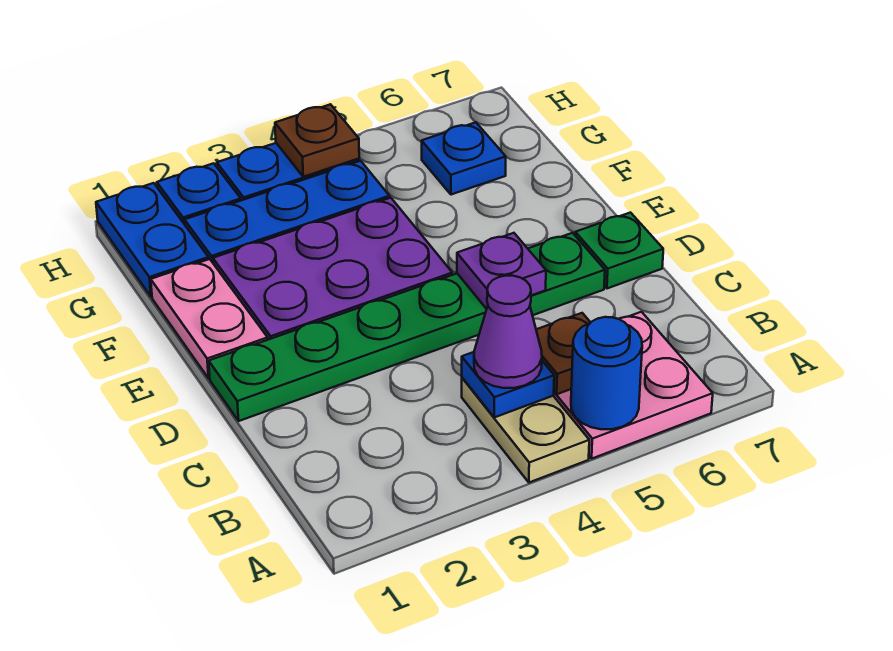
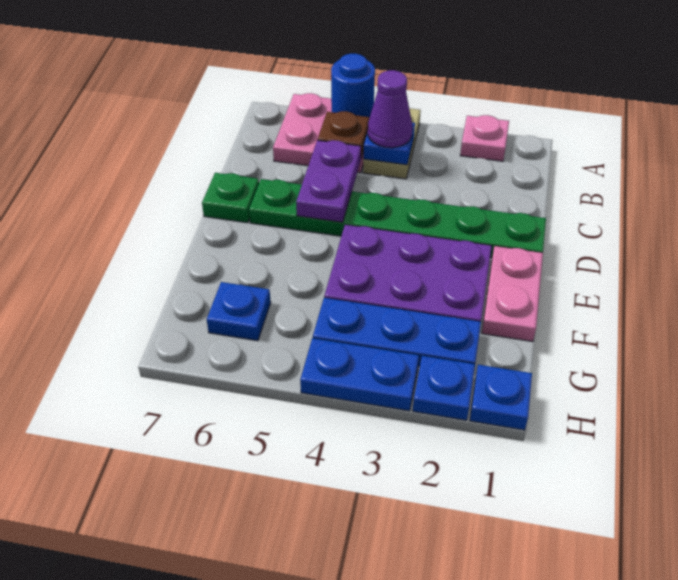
none -> pink plate A2 level 1
purple plate D5 level 2 -> purple plate C5:D5 level 2
blue plate G1:H1 level 1 -> blue plate H1 level 1
brown plate H4 level 2 -> none

